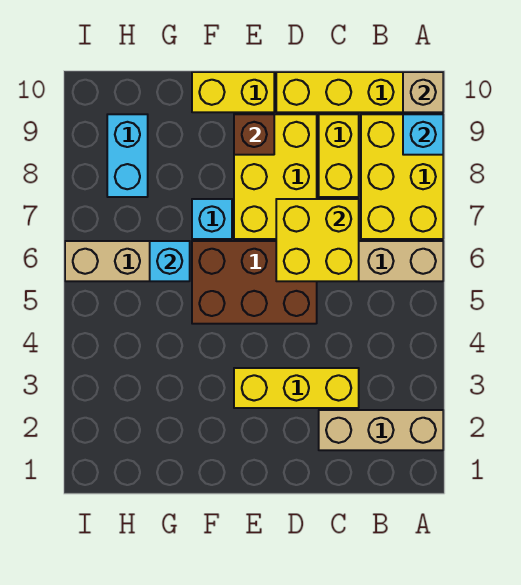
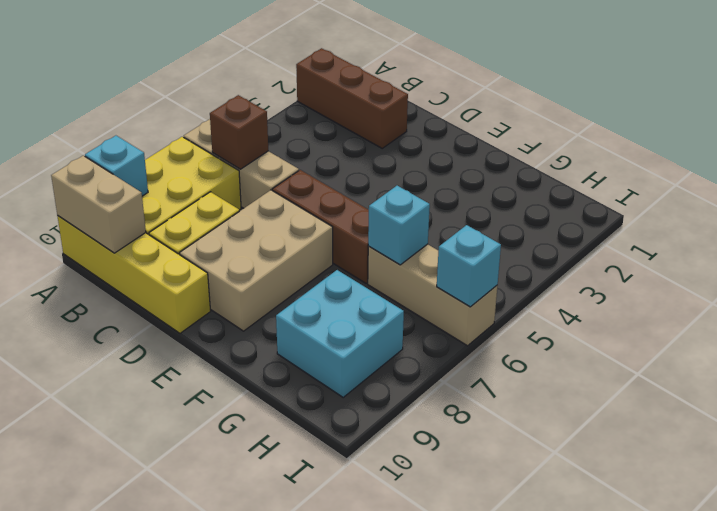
tan brick A2:C2 level 1 -> brown brick A2:C2 level 1
tan brick A10 level 2 -> tan brick A10:B10 level 2
yellow brick C3:E3 level 1 -> none
yellow brick C6:D7 level 2 -> none
brown brick D5:F6 level 1 -> brown brick D6:F6 level 1
yellow brick D7:E9 level 1 -> tan brick D7:E9 level 1
brown brick E9 level 2 -> brown brick B6 level 2
yellow brick E10:F10 level 1 -> none
cyan brick F7 level 1 -> cyan brick I6 level 2
cyan brick H8:H9 level 1 -> cyan brick G8:H9 level 1

